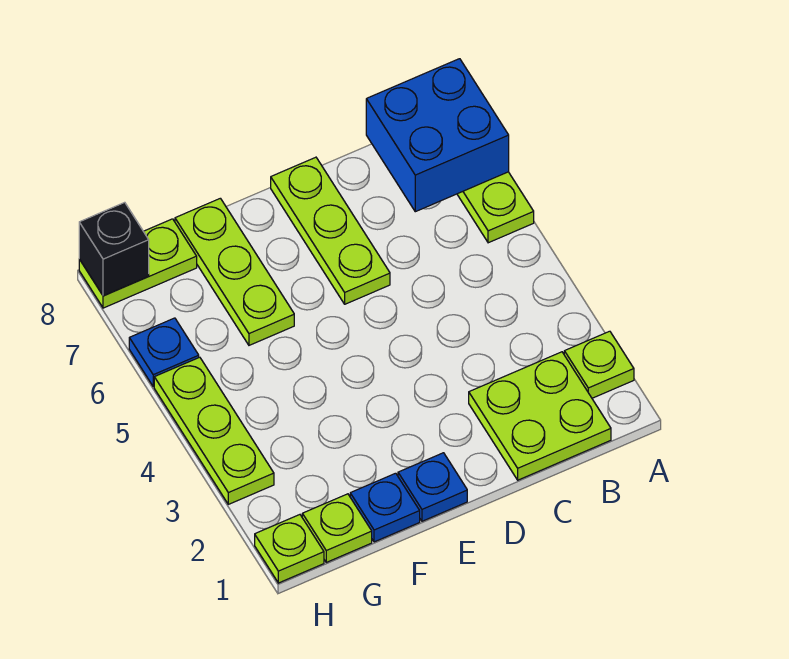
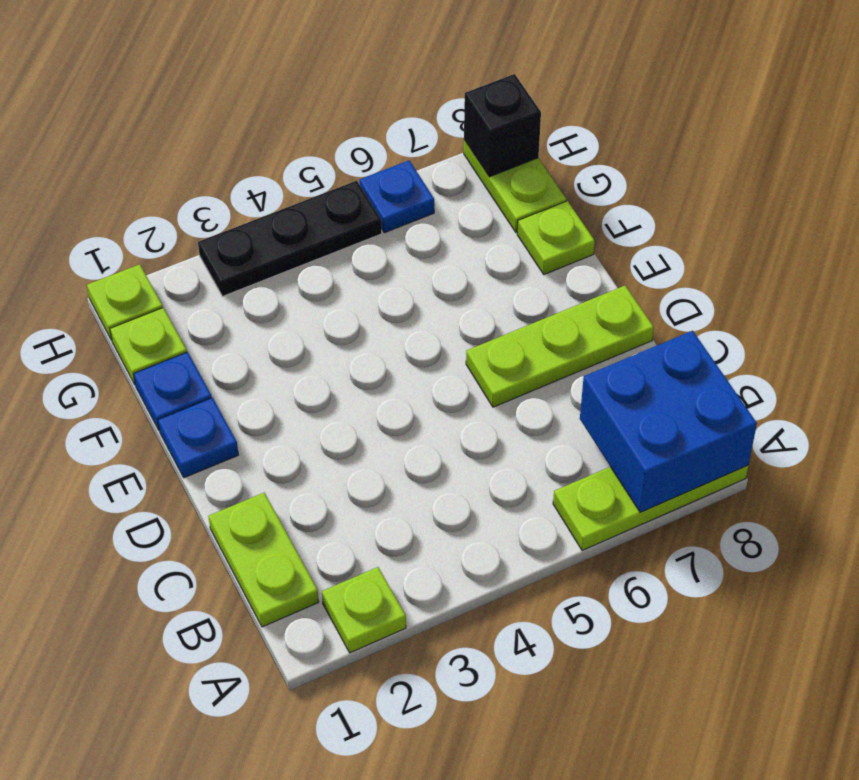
lime plate B1:C2 level 1 -> lime plate B1:C1 level 1
lime plate F6:F8 level 1 -> lime plate F8 level 1
lime plate H3:H5 level 1 -> black plate H3:H5 level 1

